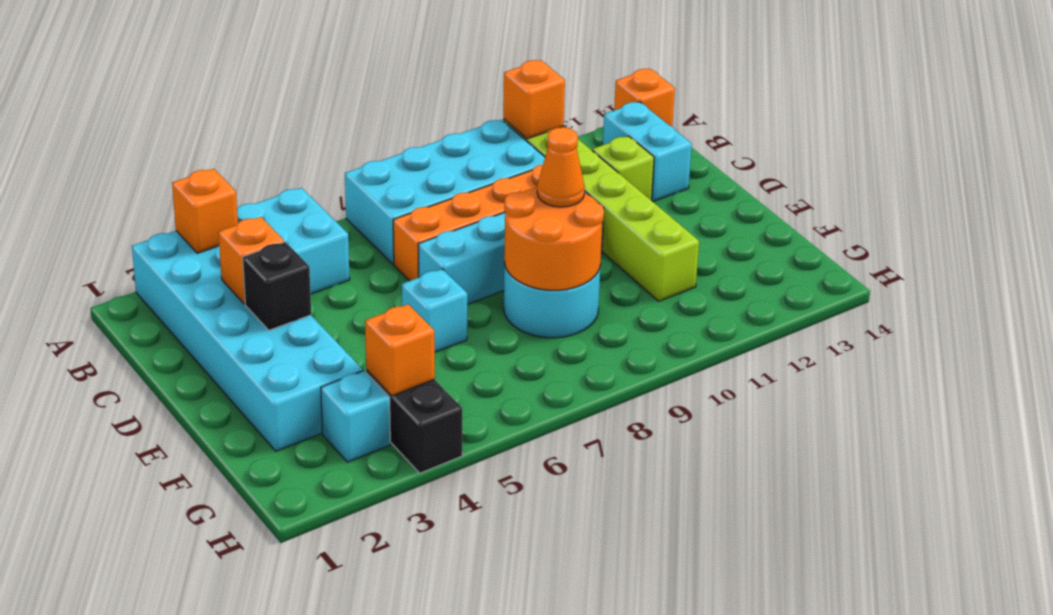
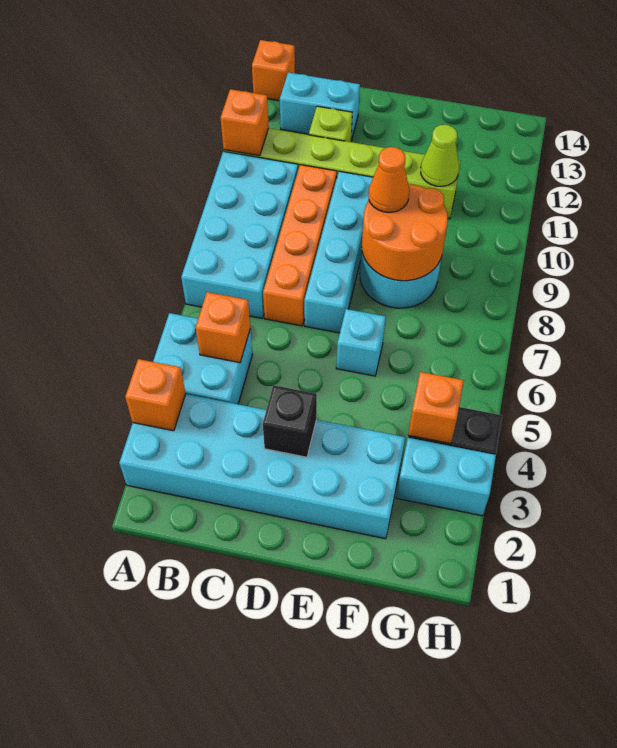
orange brick C3 level 2 -> orange brick B5 level 2
none -> lime cone F11 level 2
cyan brick G3 level 1 -> cyan brick G3:H3 level 1

